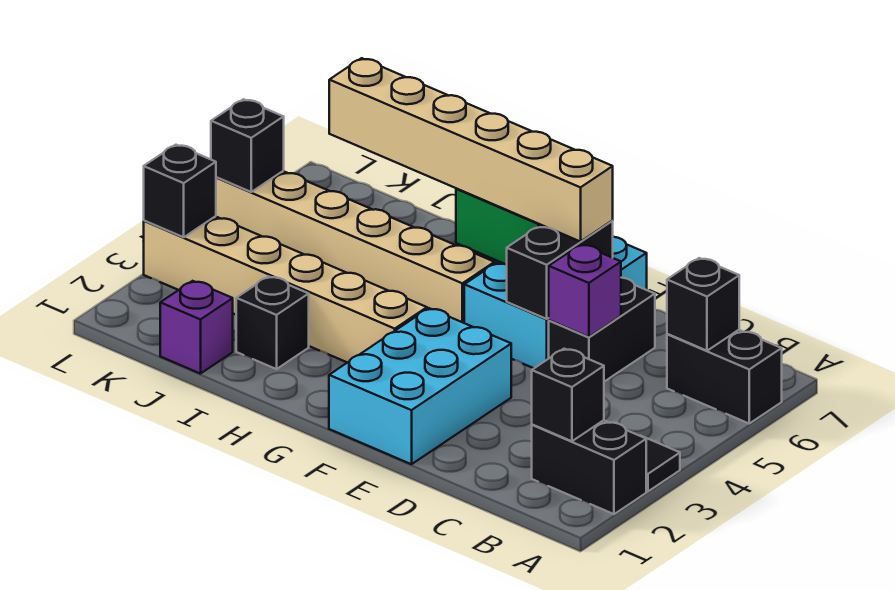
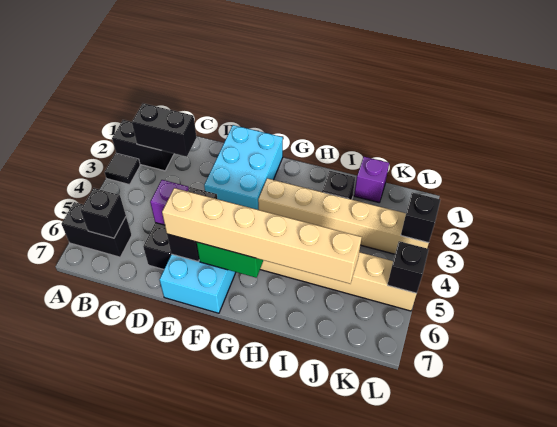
black brick B2 level 2 -> black brick B2:C2 level 2

